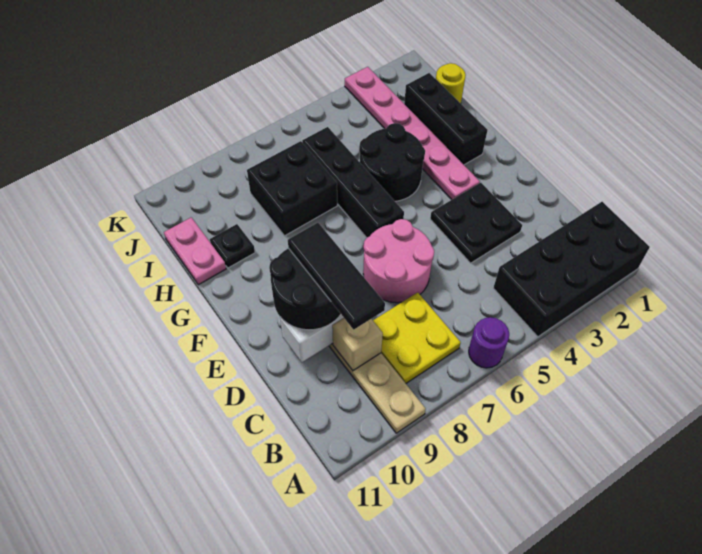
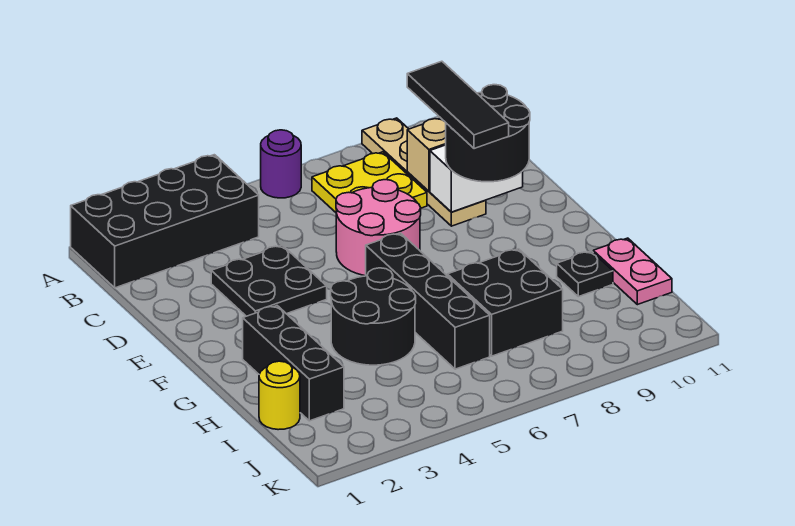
pink plate F3:K3 level 1 -> none

